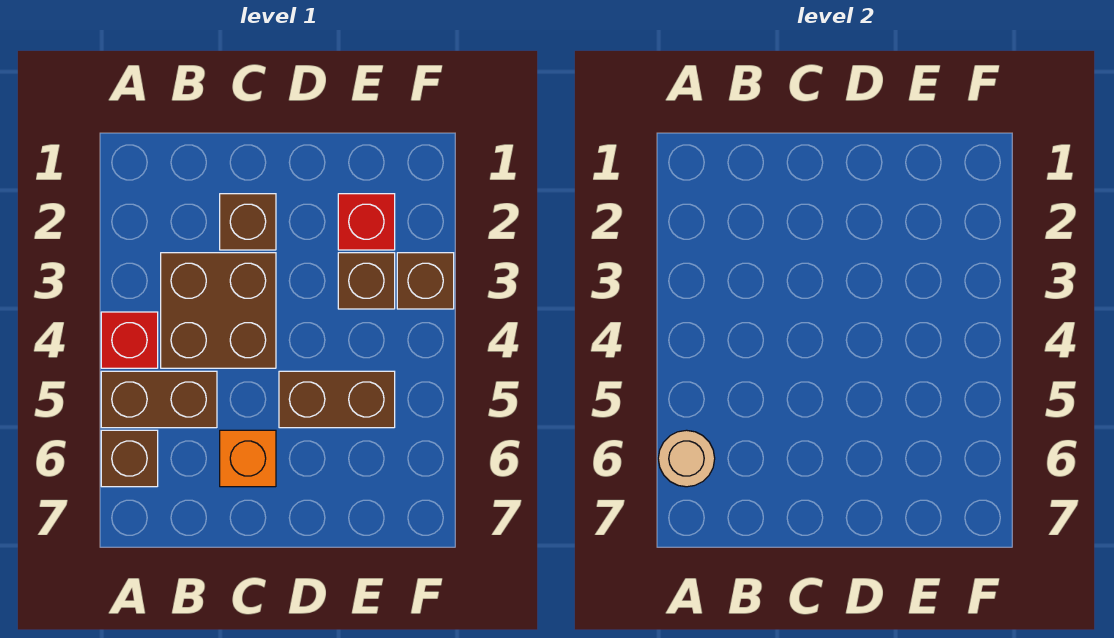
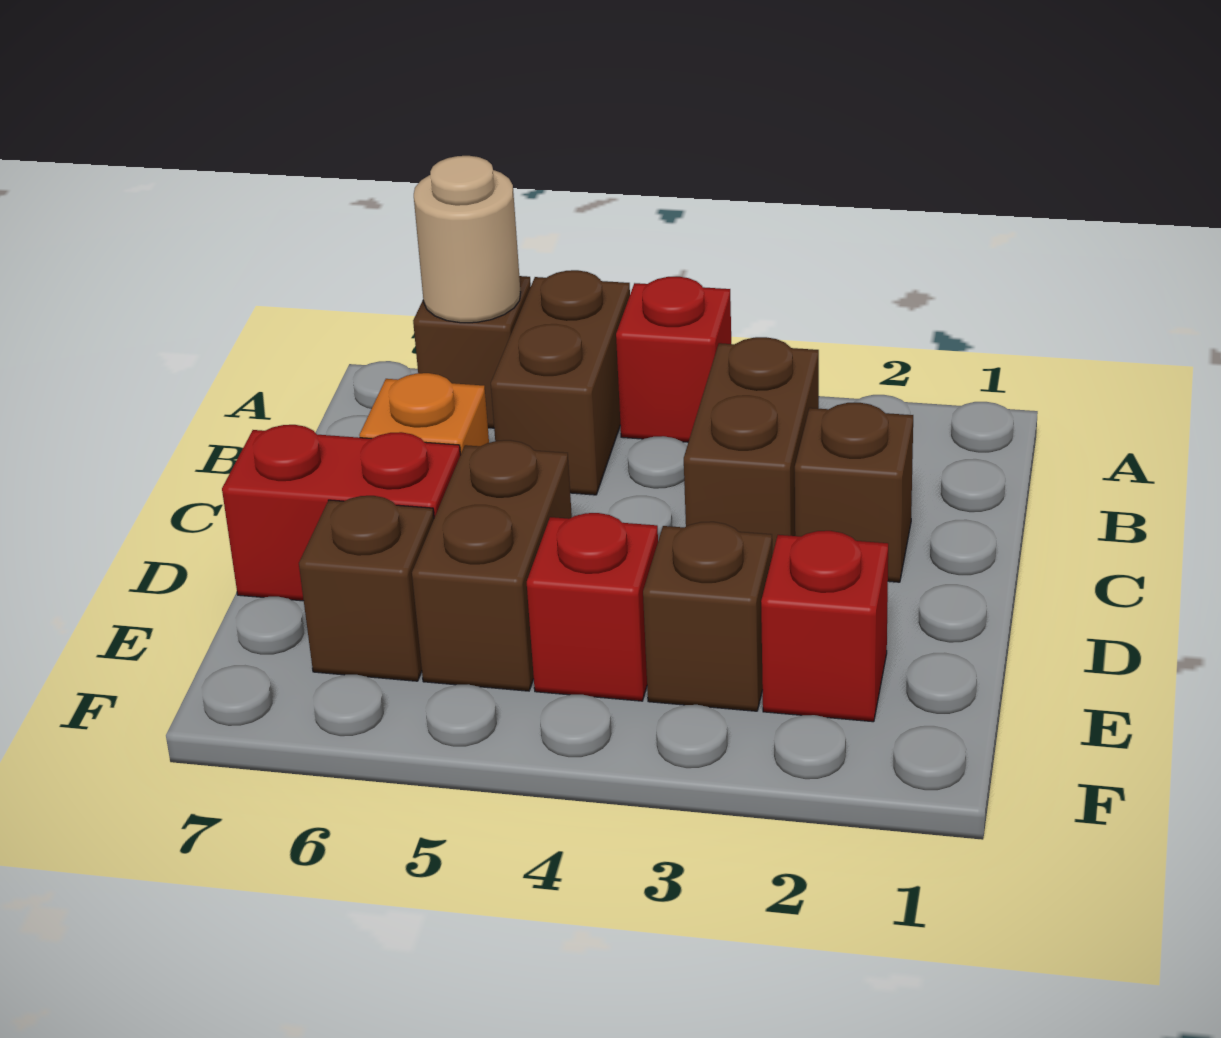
brown brick B3:C4 level 1 -> brown brick B3:C3 level 1
none -> red brick D6:D7 level 1
none -> red brick E4 level 1
brown brick F3 level 1 -> brown brick E6 level 1

